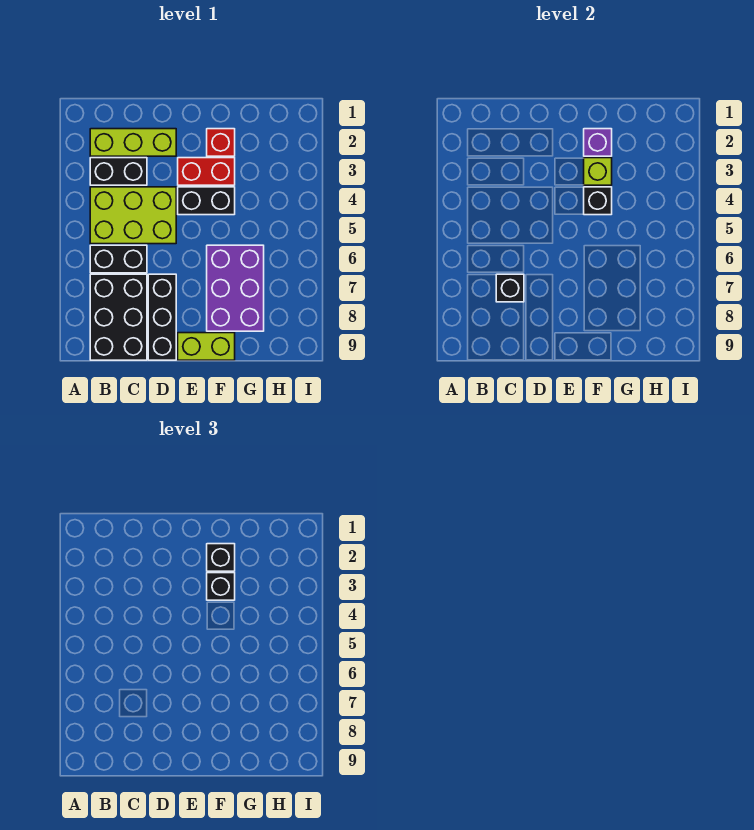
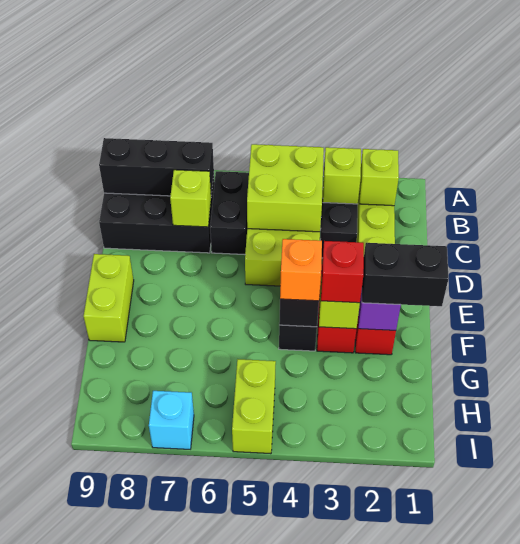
none -> lime brick B2 level 2
none -> lime brick B3 level 2
none -> lime brick B4:C5 level 2
black brick C7 level 2 -> lime brick C7 level 2
black brick D7:D9 level 1 -> black brick B7:B9 level 2
black brick F2 level 3 -> black brick F1:F2 level 3
black brick F3 level 3 -> red brick F3 level 3
none -> orange brick F4 level 3
purple brick F6:G8 level 1 -> none
none -> lime brick H5:I5 level 1
none -> cyan brick I7 level 1

